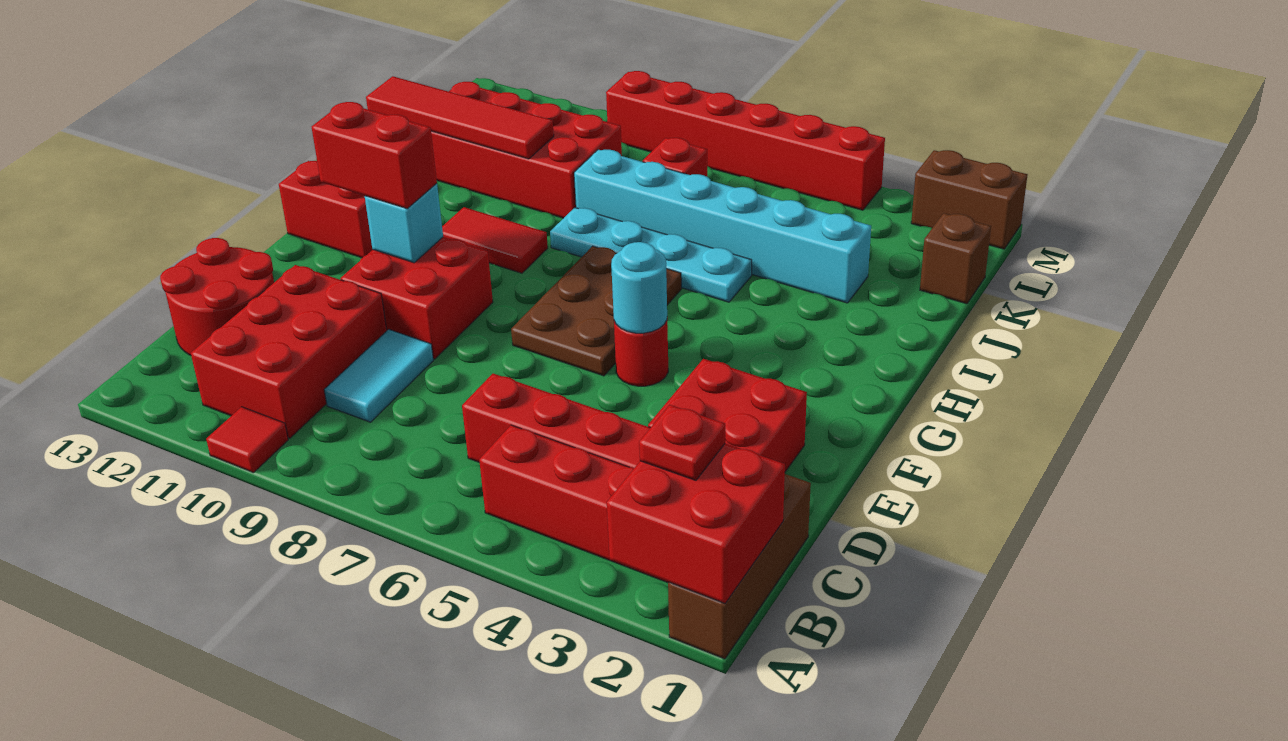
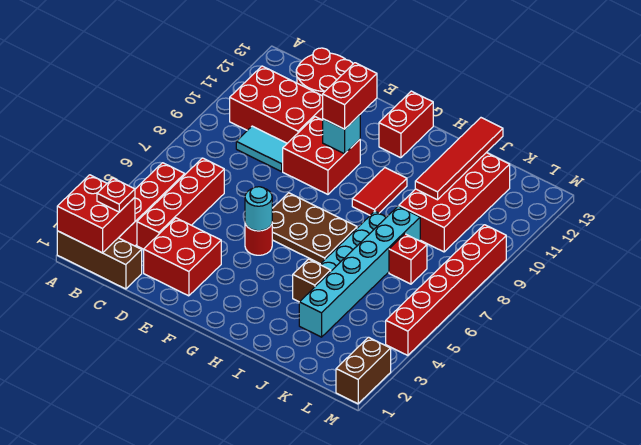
red tile A10 level 1 -> none
brown brick K1 level 1 -> brown brick I4 level 1

